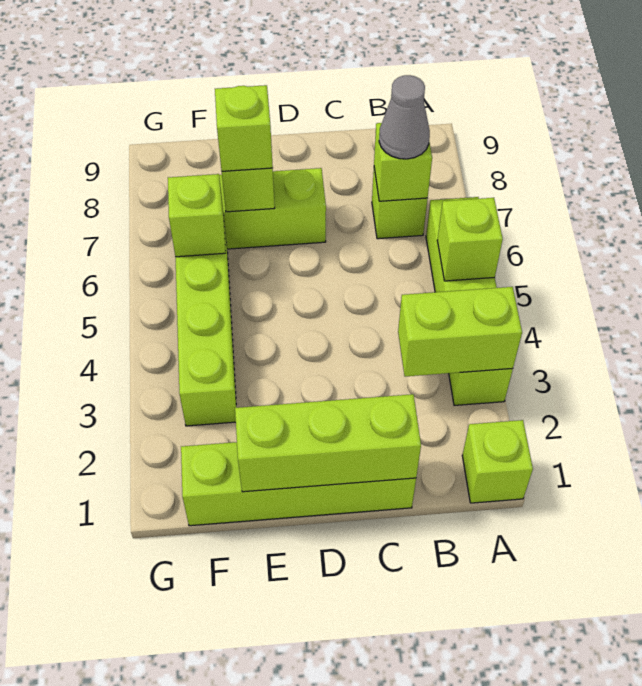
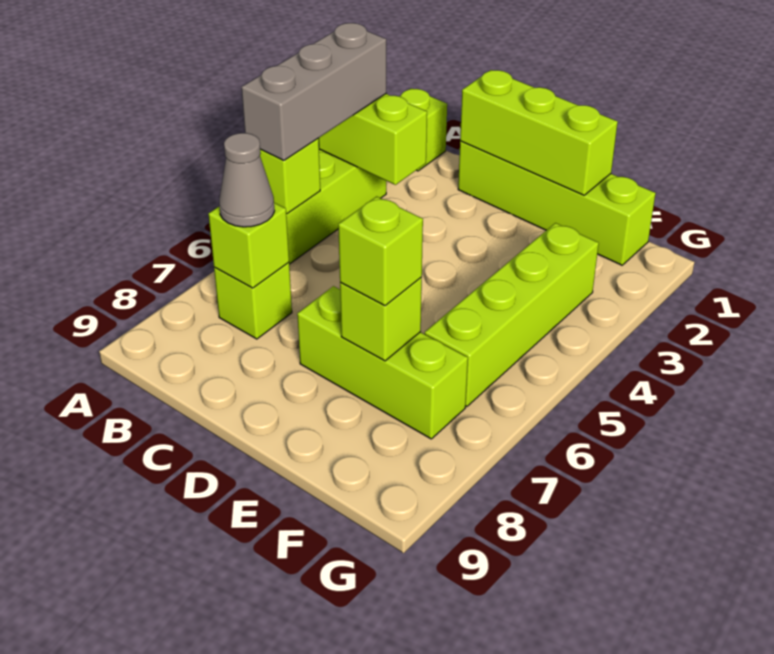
none -> grey brick A3:A5 level 3
lime brick F6 level 2 -> none

